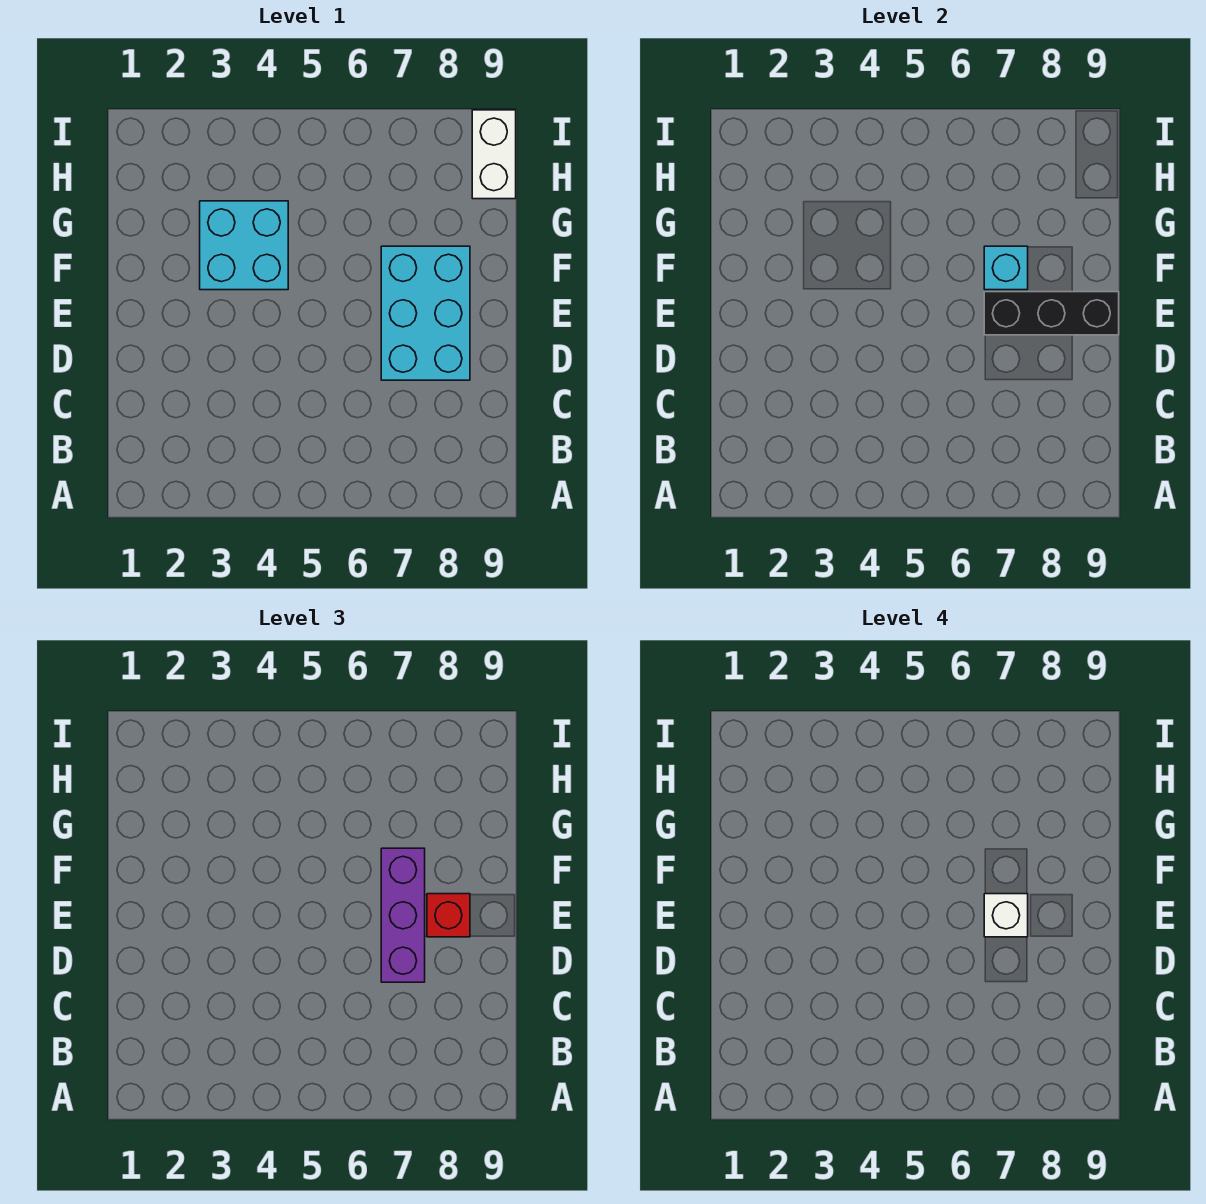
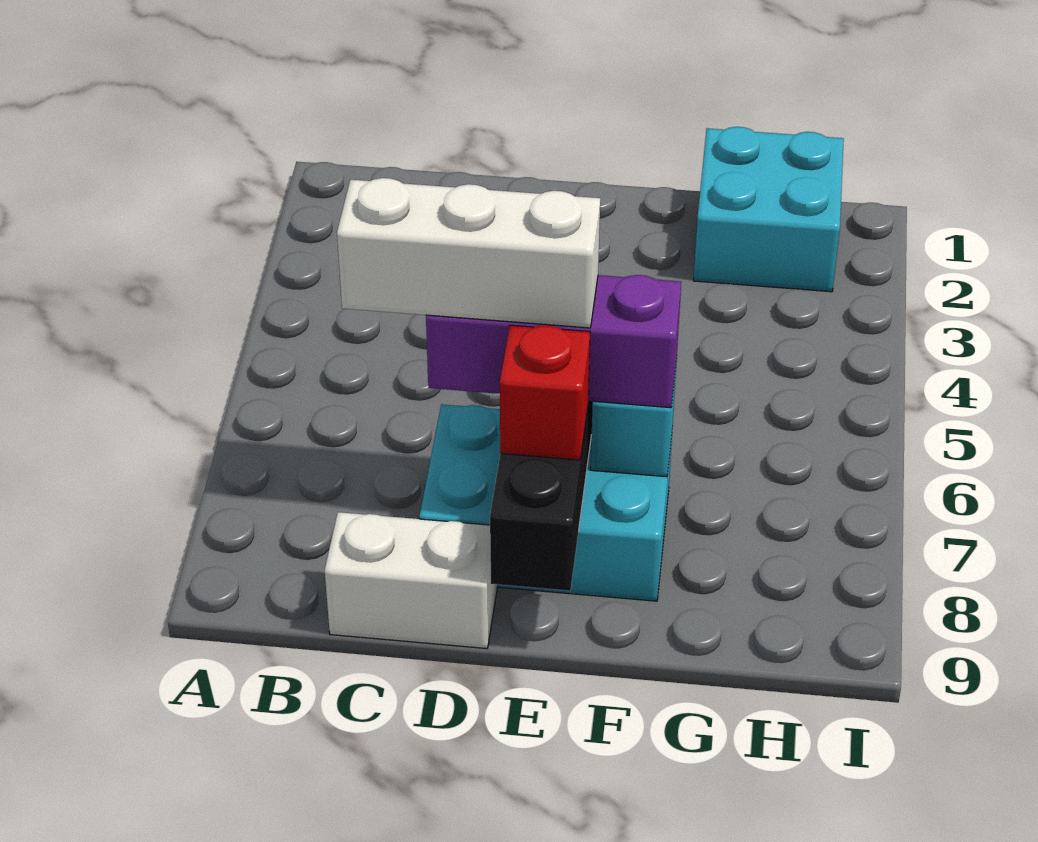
white brick E7 level 4 -> white brick C7:E7 level 4
cyan brick F3:G4 level 1 -> cyan brick G1:H2 level 1
white brick H9:I9 level 1 -> white brick C9:D9 level 1

